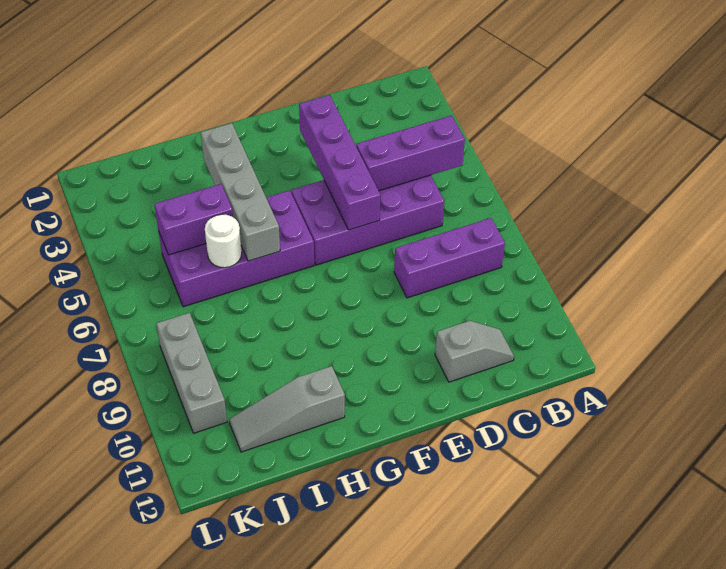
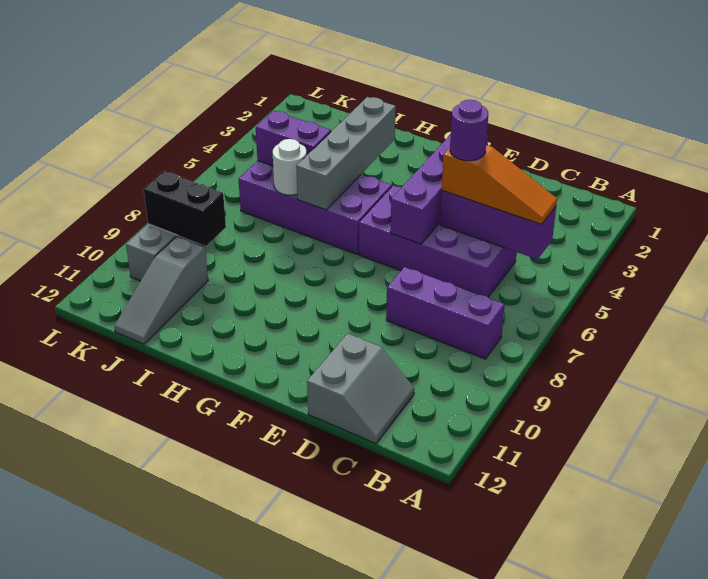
none -> orange slope B5:D5 level 3 top D
grey slope C11:D11 level 1 top D -> grey slope C11:D12 level 1 top D
none -> purple round brick D5 level 4
grey slope H11:J11 level 1 top H -> grey slope J10:J12 level 1 top 10
none -> black brick J9:K9 level 2

